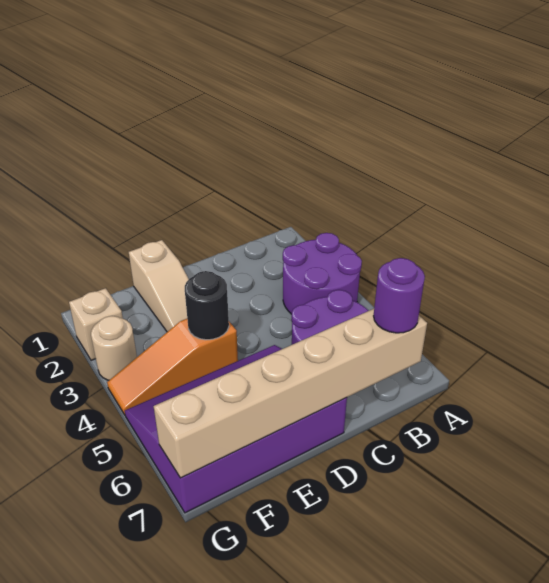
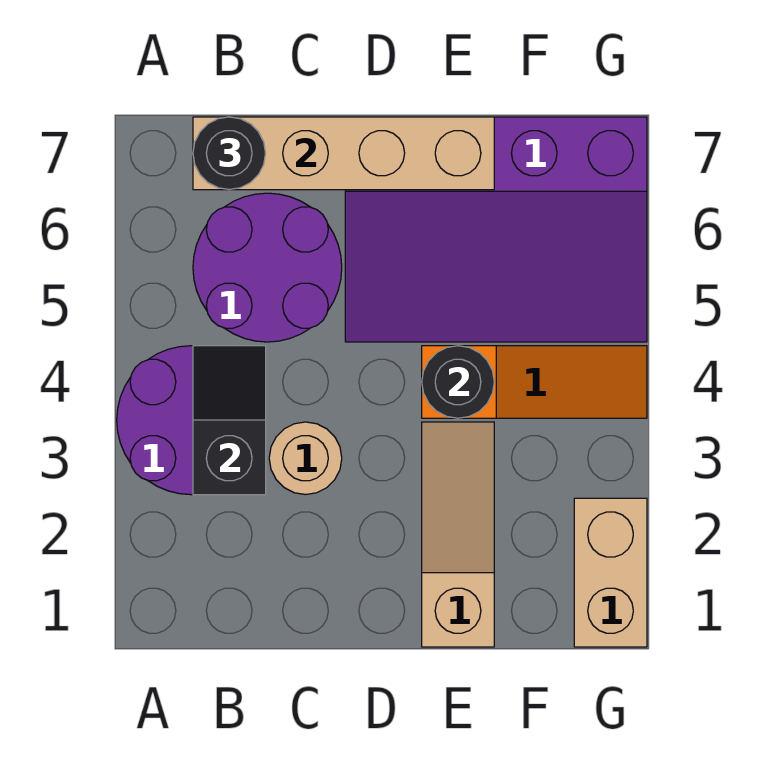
none -> black slope B3:B4 level 2 top 3
tan brick B7:G7 level 2 -> tan brick B7:E7 level 2
purple round brick B7 level 3 -> black round brick B7 level 3
tan brick G2 level 1 -> tan brick G1:G2 level 1
tan round brick G3 level 1 -> tan round brick C3 level 1

